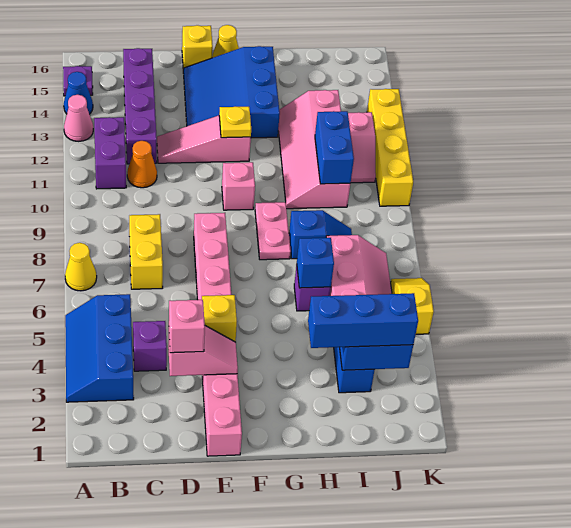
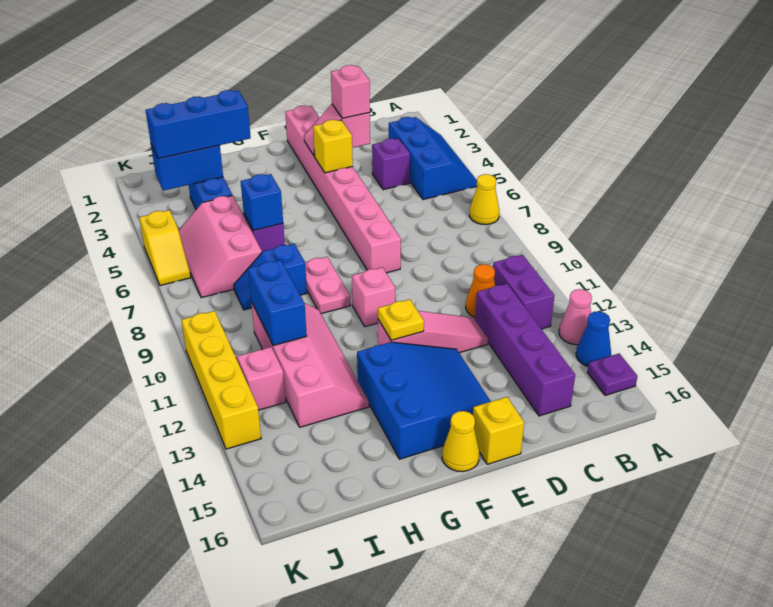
yellow brick C7:C8 level 1 -> none

